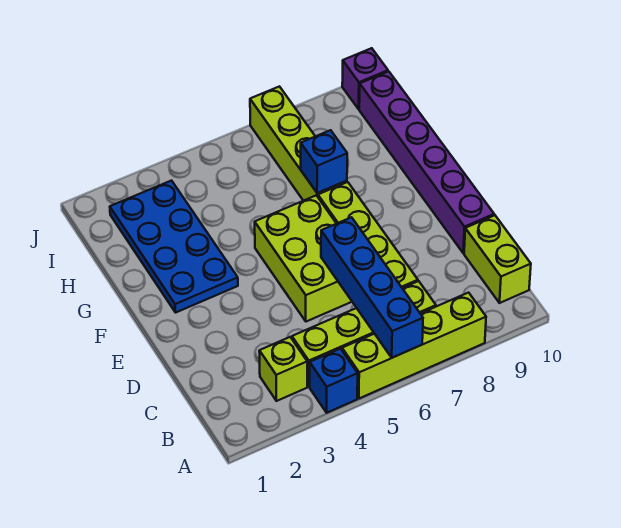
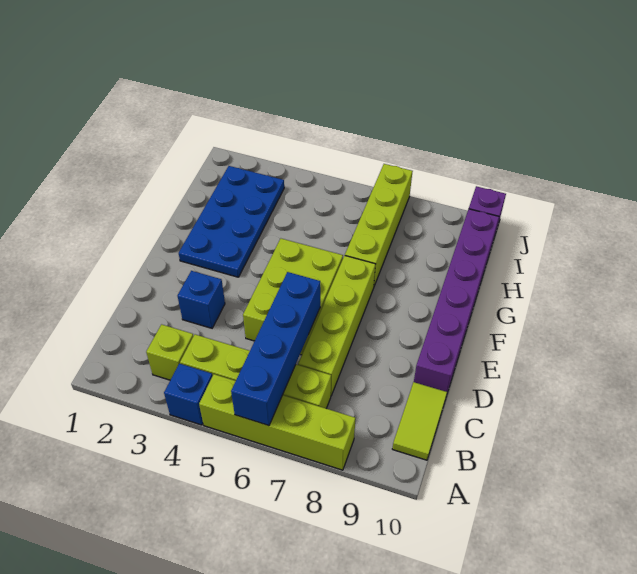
lime brick B10:C10 level 1 -> lime tile B10:C10 level 1
blue brick G7 level 2 -> blue brick D3 level 1

